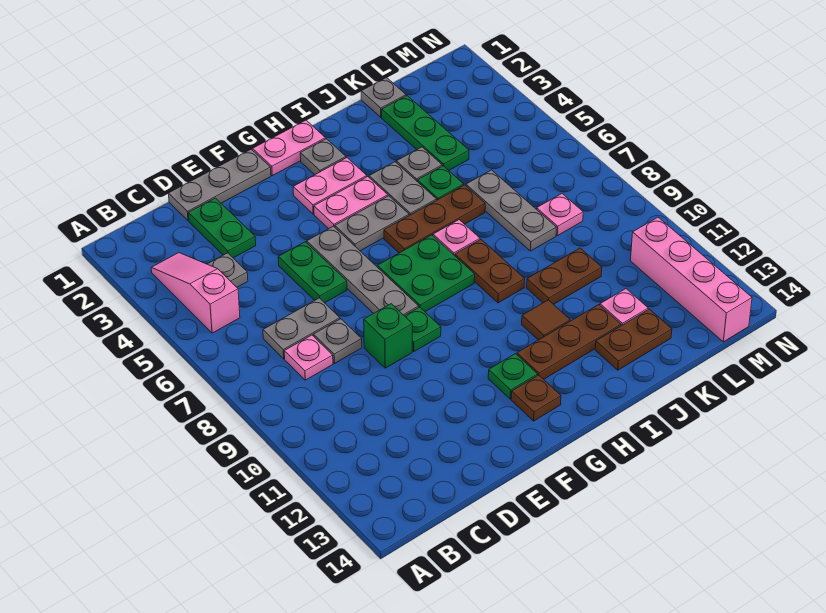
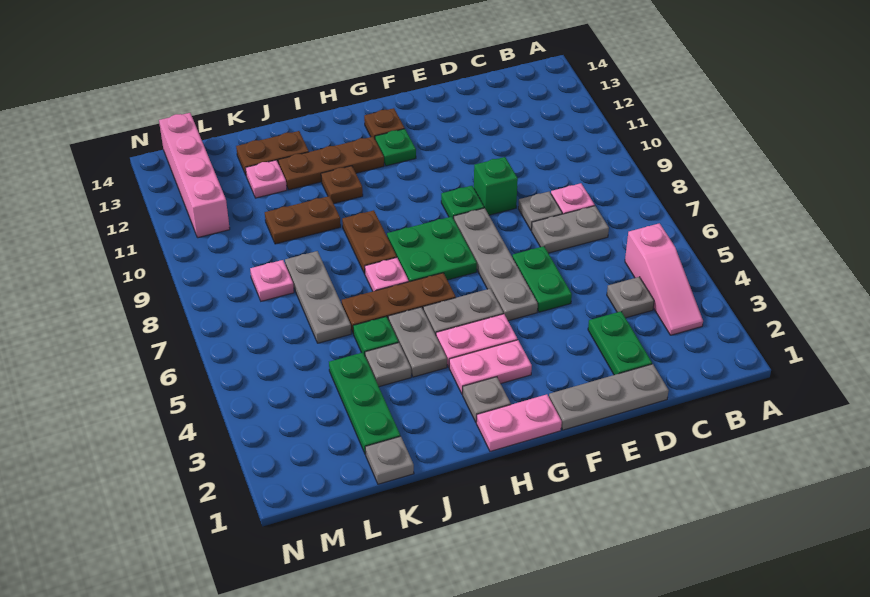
brown tile I11 level 1 -> brown plate I11 level 1

